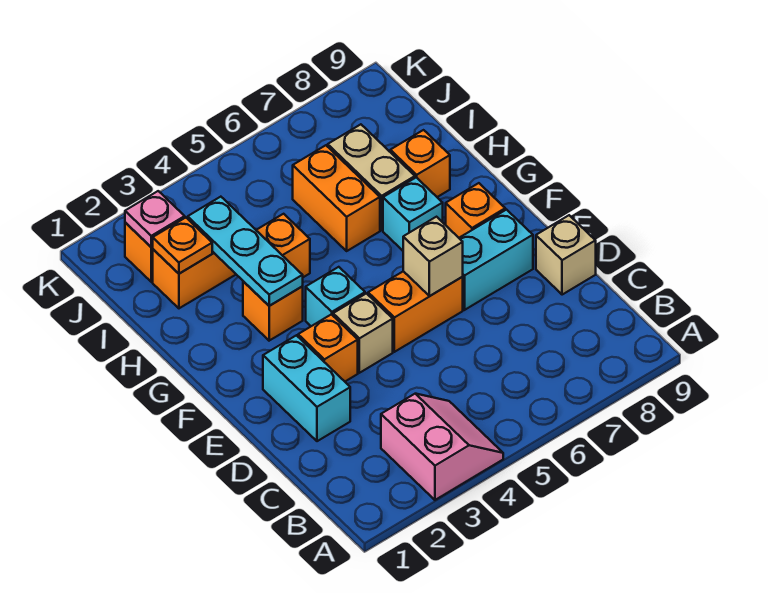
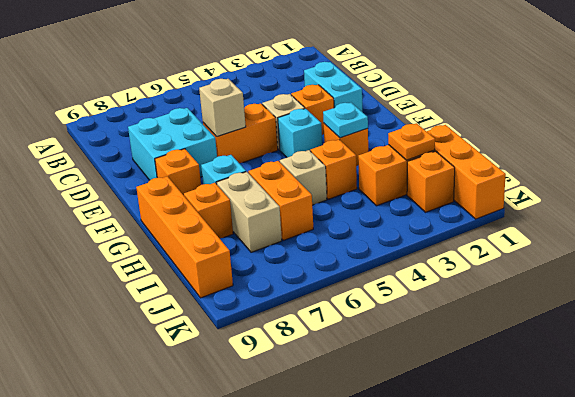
pink slope A3:B4 level 1 top 3 -> none
tan brick D9 level 1 -> tan brick H5 level 1
cyan brick E7:E8 level 1 -> cyan brick D7:E8 level 1
cyan plate G3:I3 level 2 -> cyan plate G3 level 2
none -> orange brick G9:J9 level 1
none -> orange brick I1:K1 level 1
pink plate J2 level 2 -> none

